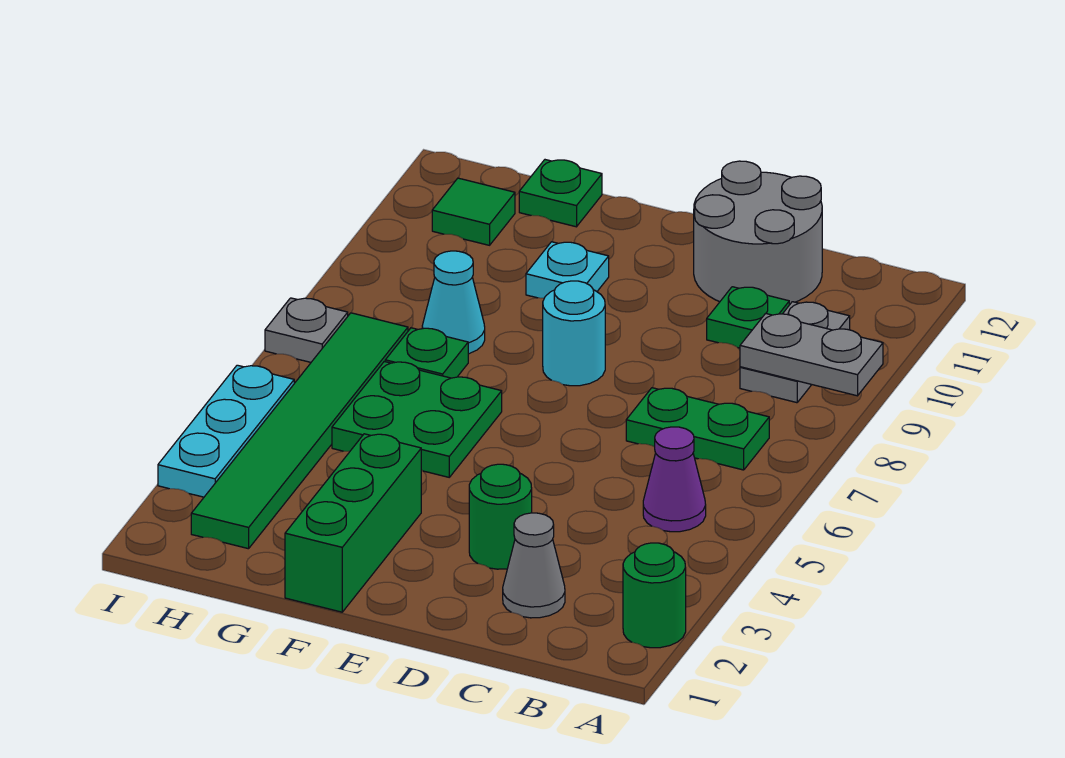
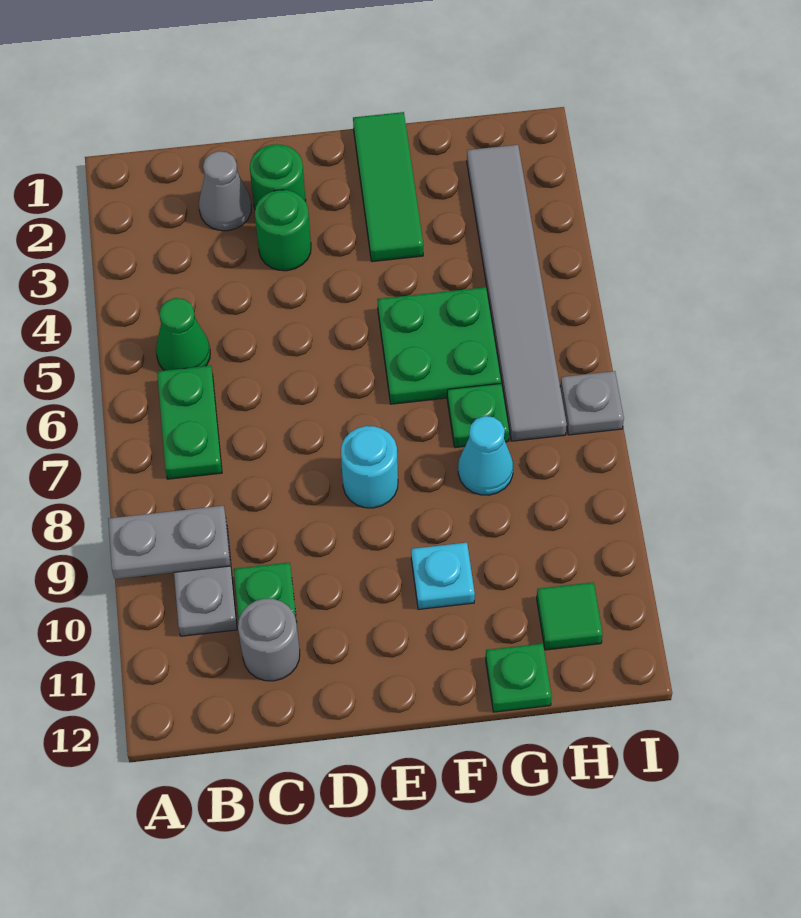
green round brick A2 level 1 -> green round brick D2 level 1
purple cone B5 level 1 -> green cone B5 level 1
green plate B7:C7 level 1 -> green plate B6:B7 level 1
grey round brick C11:D12 level 1 -> grey round brick C11 level 1
green brick F1:F3 level 1 -> green tile F1:F3 level 1
green tile H2:H7 level 1 -> grey tile H2:H7 level 1
cyan plate I3:I5 level 1 -> none

